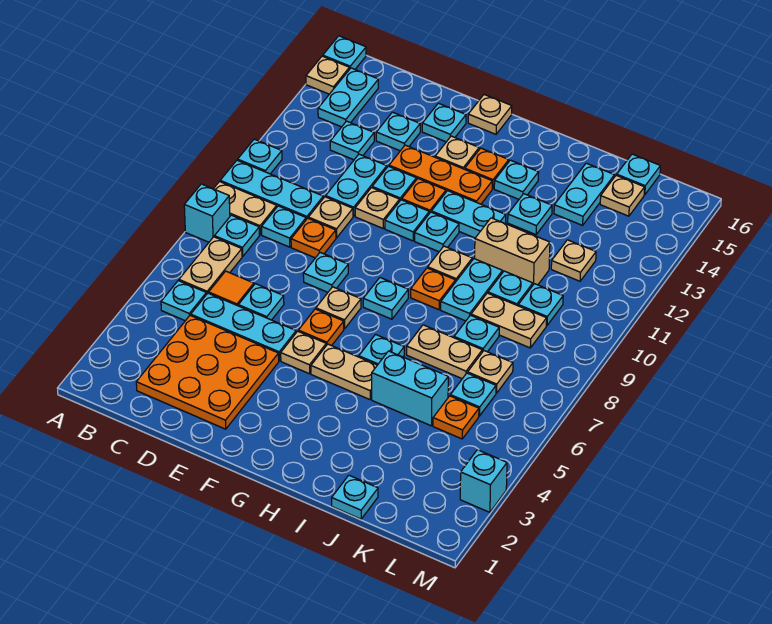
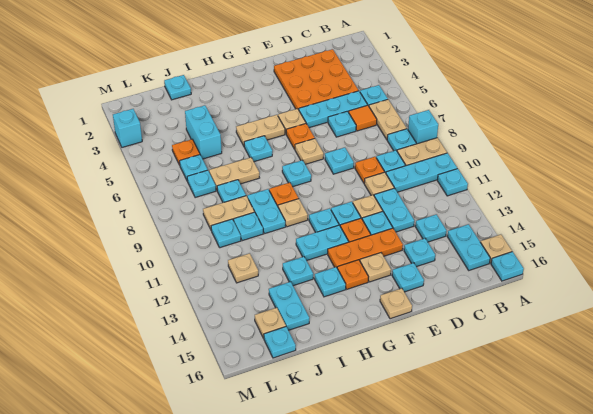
cyan brick I5:J5 level 1 -> cyan brick J4:J5 level 1
tan brick I11:J11 level 1 -> none
tan plate K7 level 1 -> cyan plate K7 level 1

